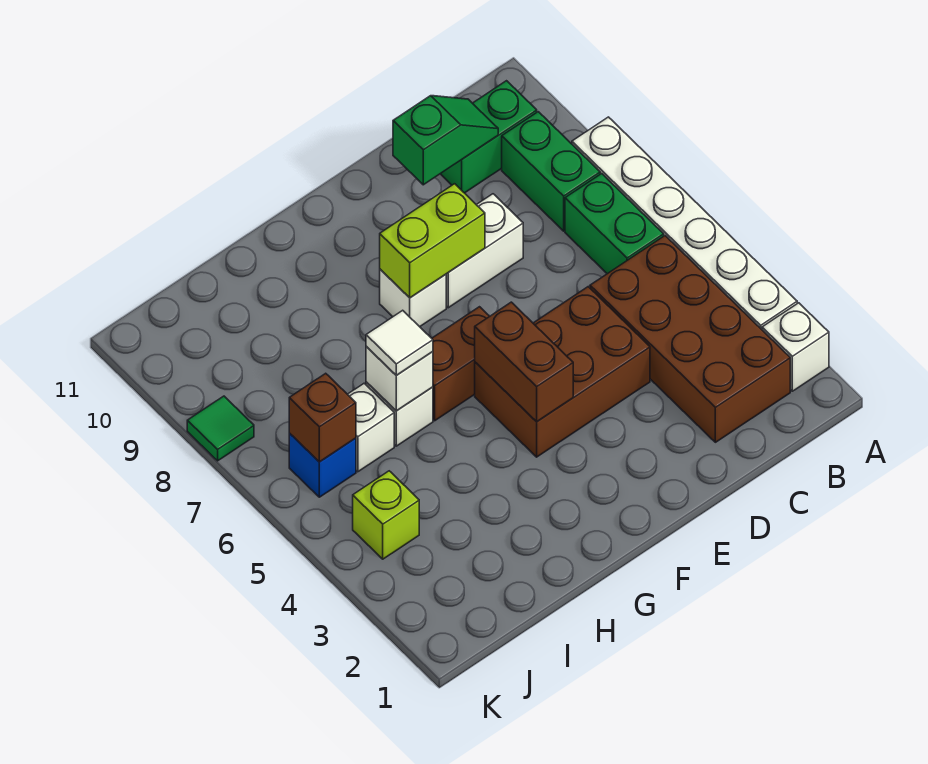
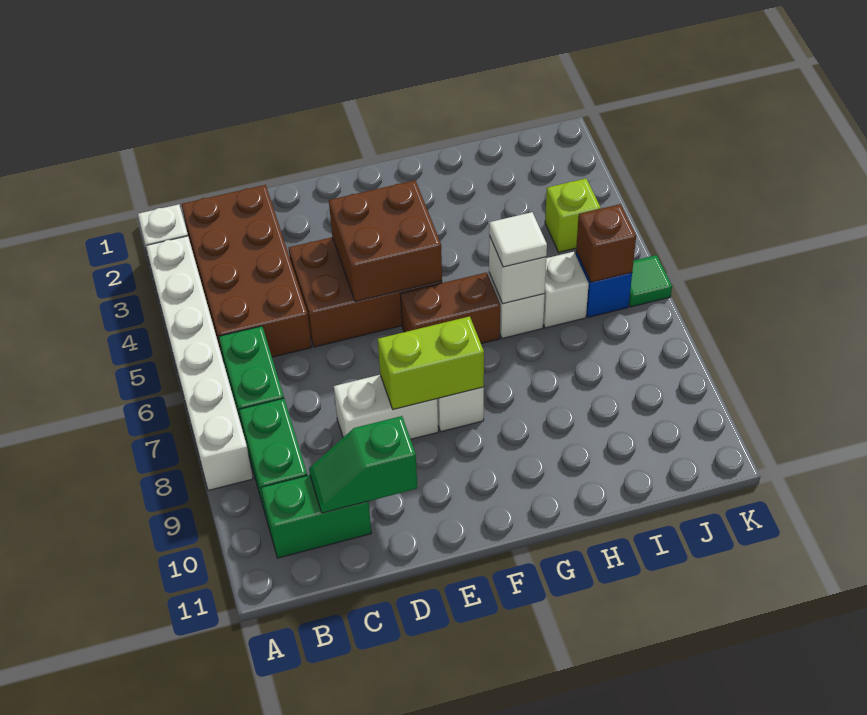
brown brick F4:F5 level 2 -> brown brick E4:F5 level 2
green tile K8 level 1 -> green tile K6 level 1

